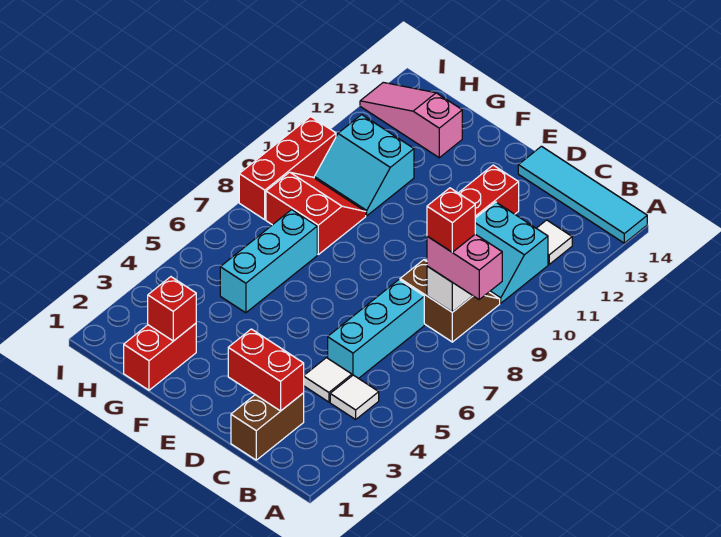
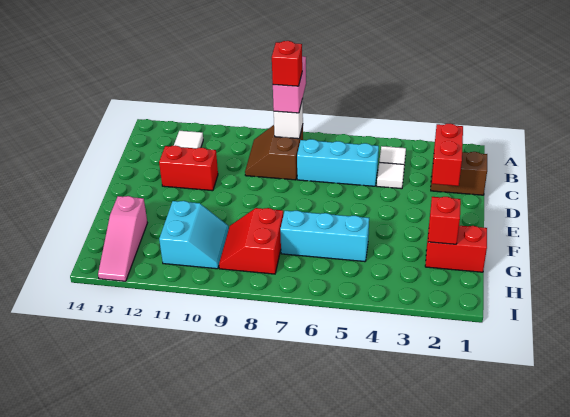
cyan tile A14:D14 level 1 -> none
cyan slope B10:C11 level 1 top 11 -> none
red brick I8:I10 level 1 -> none

